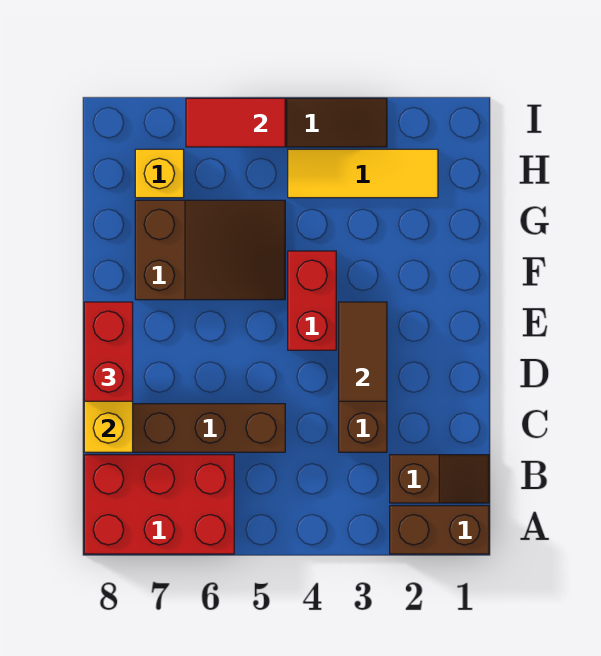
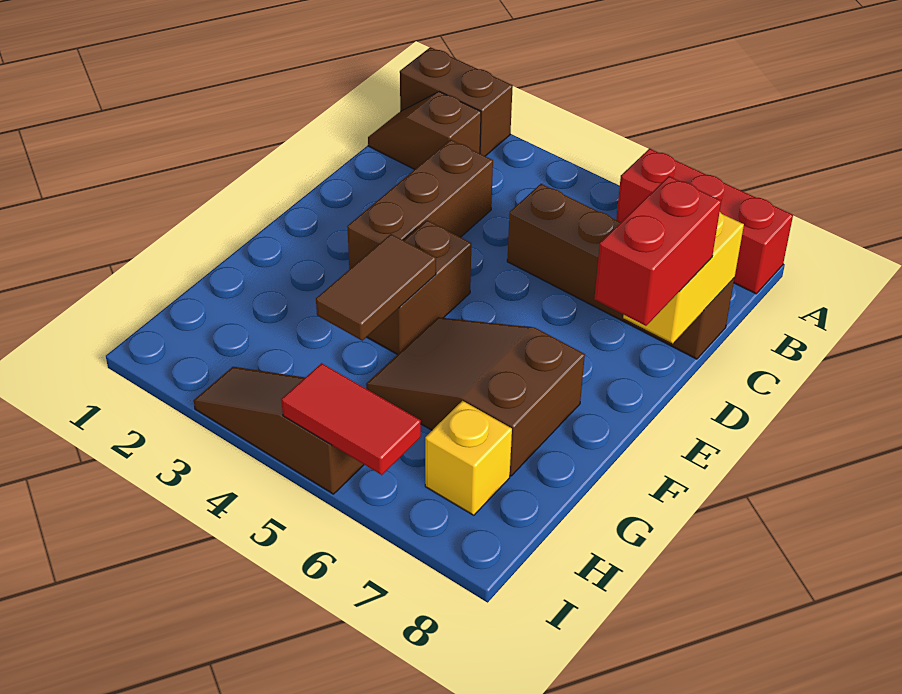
red brick A6:B8 level 1 -> red brick A6:A8 level 1
brown tile D3:E3 level 2 -> brown tile F4:G4 level 2
red brick E4:F4 level 1 -> brown brick E4:F4 level 1
yellow tile H2:H4 level 1 -> none

